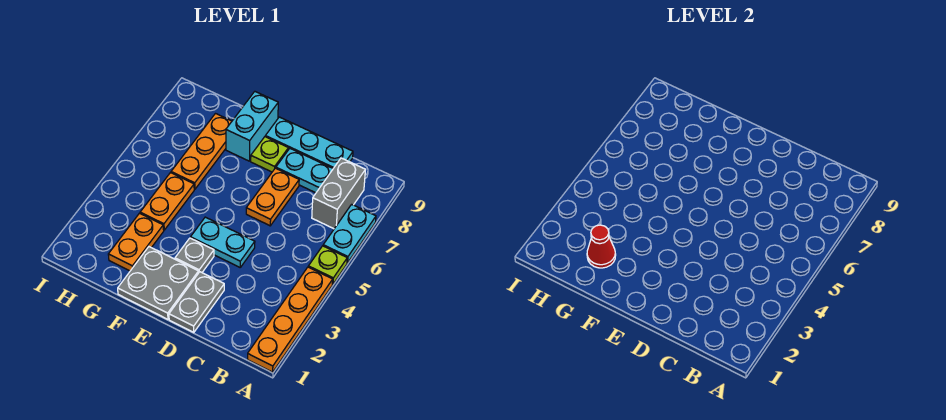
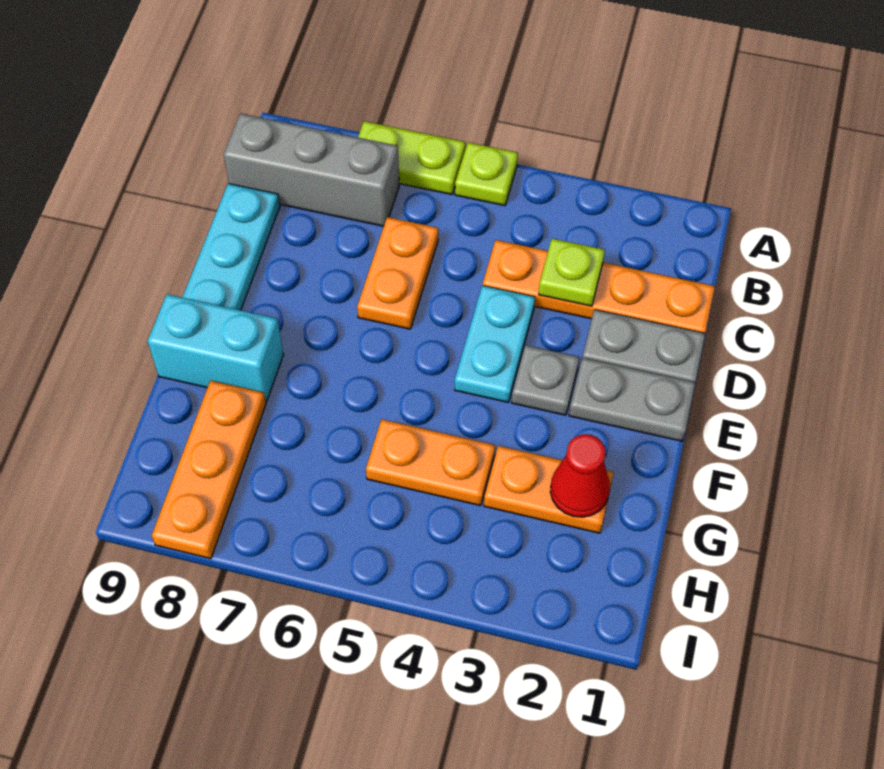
orange plate A1:A4 level 1 -> orange plate C1:C4 level 1
cyan plate A6:A7 level 1 -> lime plate A6:A7 level 1
grey brick B7:B8 level 1 -> grey brick B7:B9 level 1
cyan plate C8:D8 level 1 -> none
orange plate D6:D7 level 1 -> orange plate C6:D6 level 1
grey plate E1:F2 level 1 -> grey plate E1:E2 level 1
lime plate E8 level 1 -> lime plate C3 level 2
orange plate G6:G8 level 1 -> orange plate G8:I8 level 1

